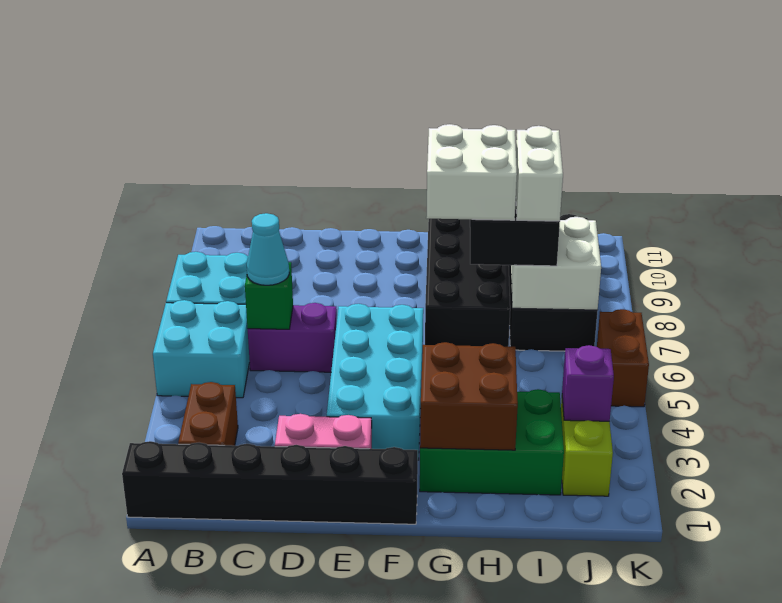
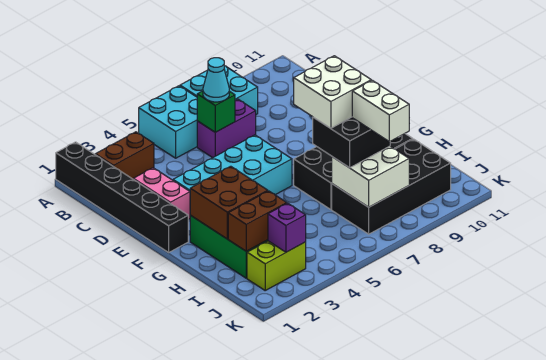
purple brick C6:D6 level 1 -> purple brick C6:C7 level 1
white brick I7:I8 level 4 -> white brick I8:J8 level 4
brown brick K5:K6 level 1 -> brown brick I2:I3 level 2

